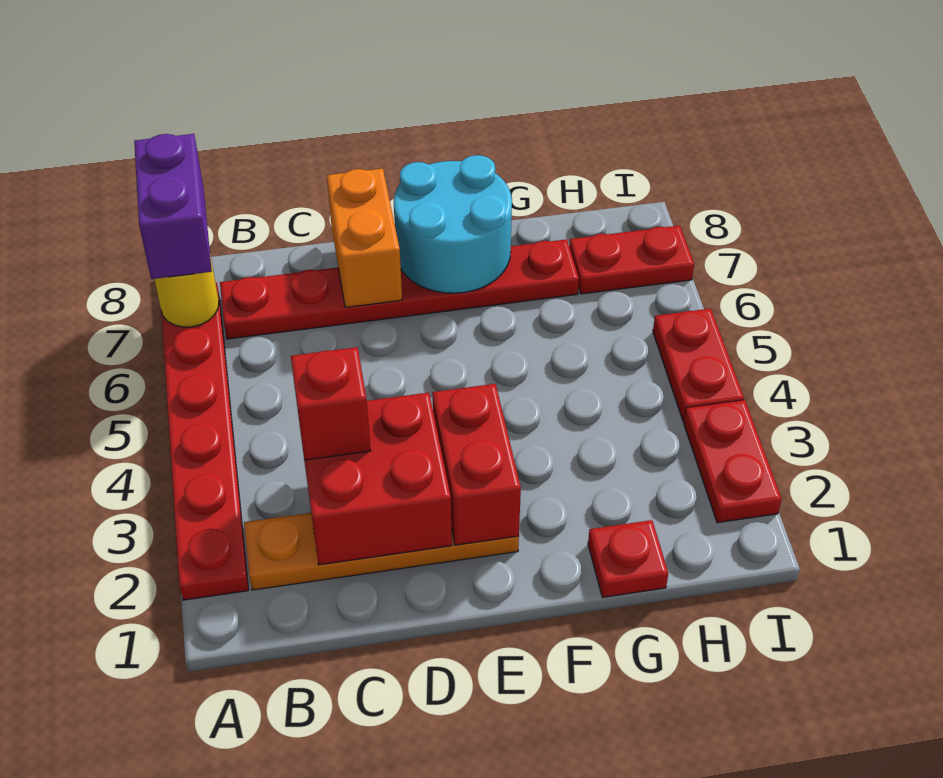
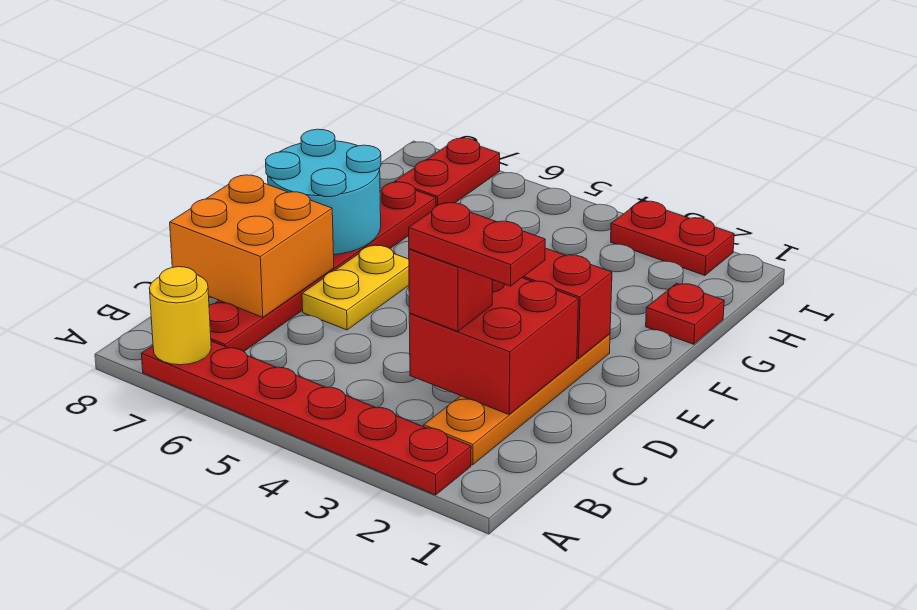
purple brick A7:A8 level 3 -> none
none -> yellow plate D6:E6 level 1
orange brick D7:D8 level 2 -> orange brick C7:D8 level 2
red plate I4:I5 level 1 -> red plate C2:C3 level 4

